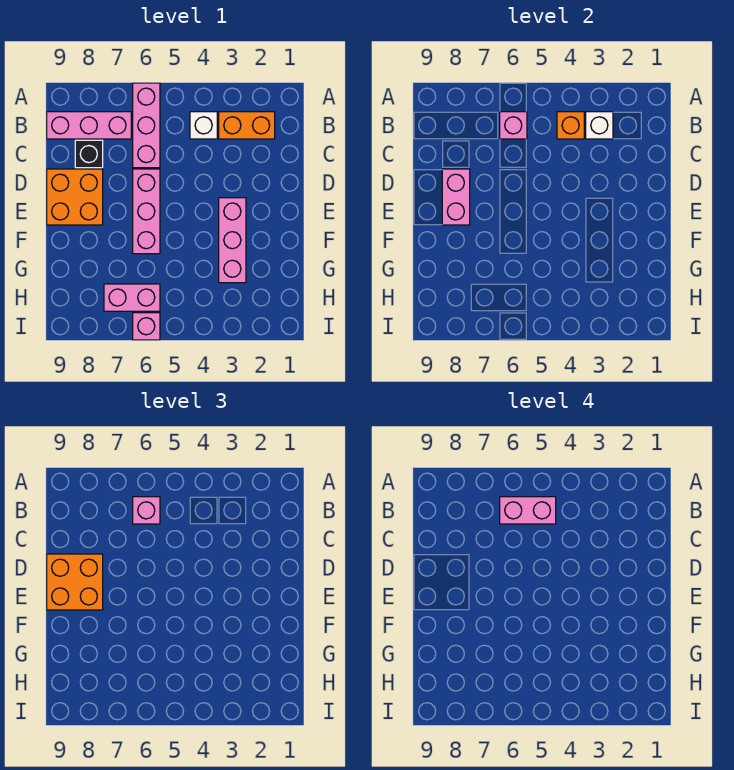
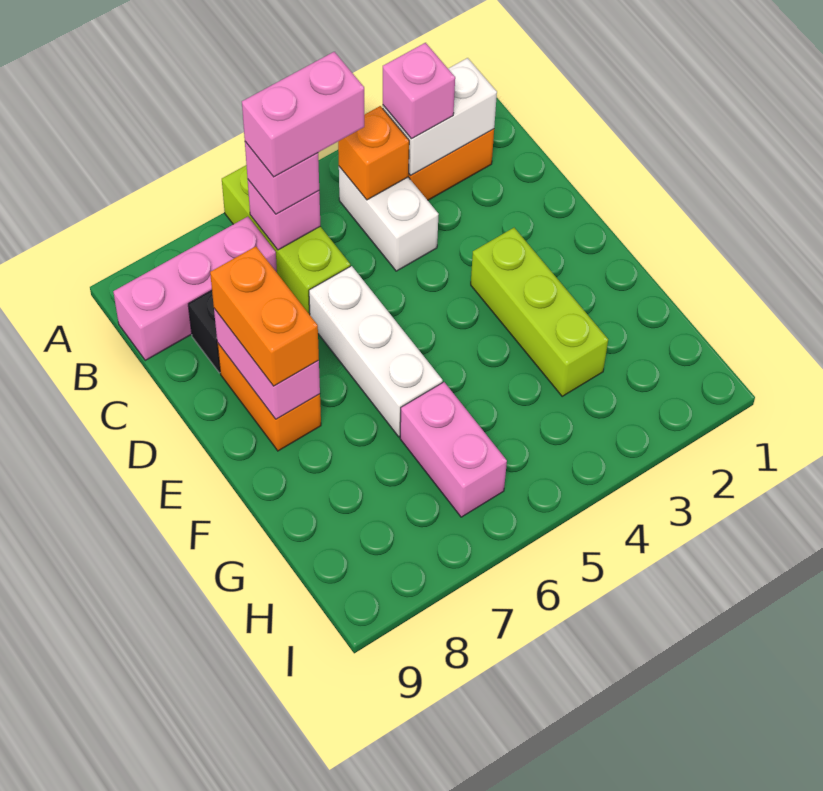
pink brick A6:C6 level 1 -> lime brick A6:C6 level 1
white brick B3 level 2 -> white brick B2:B3 level 2
white brick B4 level 1 -> white brick B4:C4 level 1
pink brick D6:F6 level 1 -> white brick D6:F6 level 1
orange brick D8:E9 level 1 -> orange brick D8:E8 level 1
orange brick D8:E9 level 3 -> orange brick D8:E8 level 3
pink brick E3:G3 level 1 -> lime brick E3:G3 level 1
pink brick H6:H7 level 1 -> pink brick G6:H6 level 1
pink brick I6 level 1 -> pink brick B3 level 3

